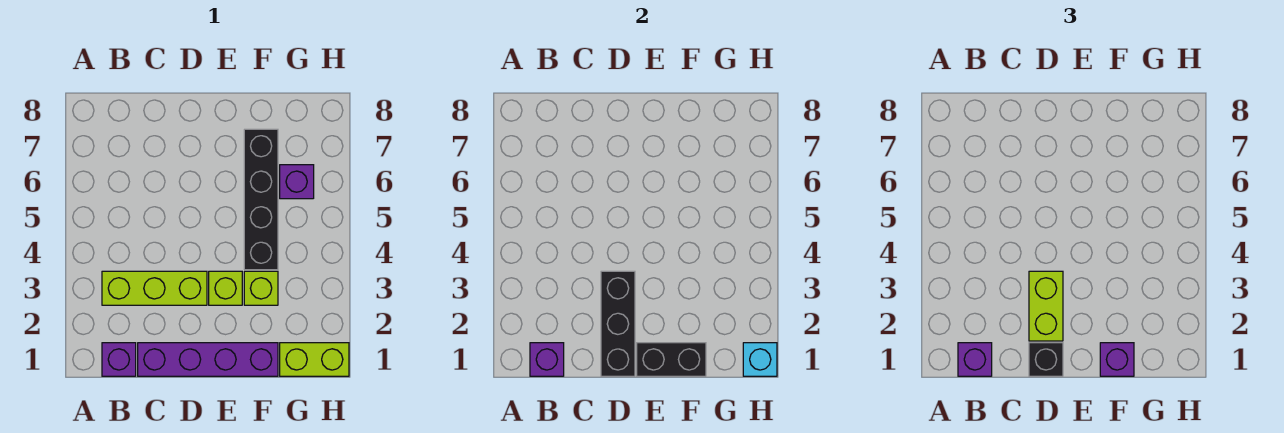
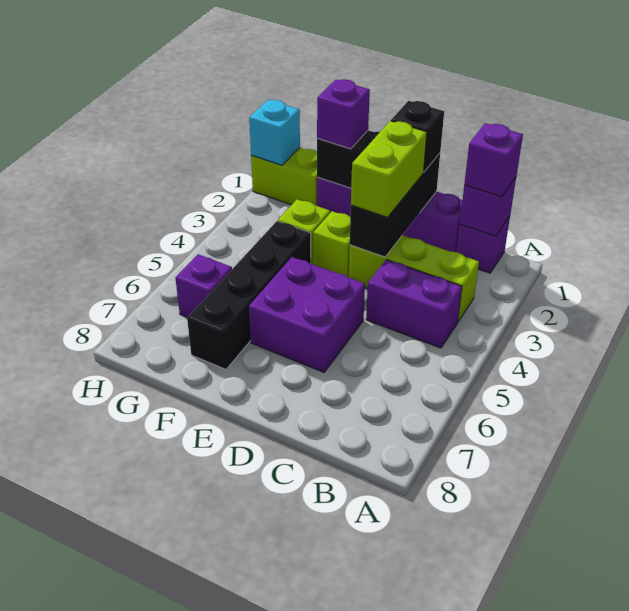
none -> purple brick B4:C4 level 1
none -> purple brick D5:E6 level 1

